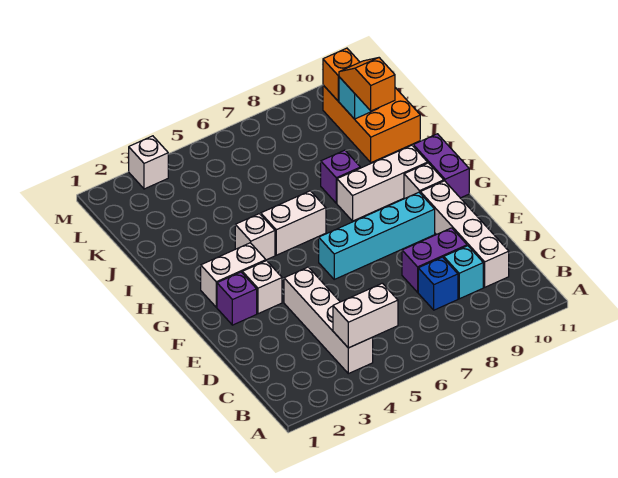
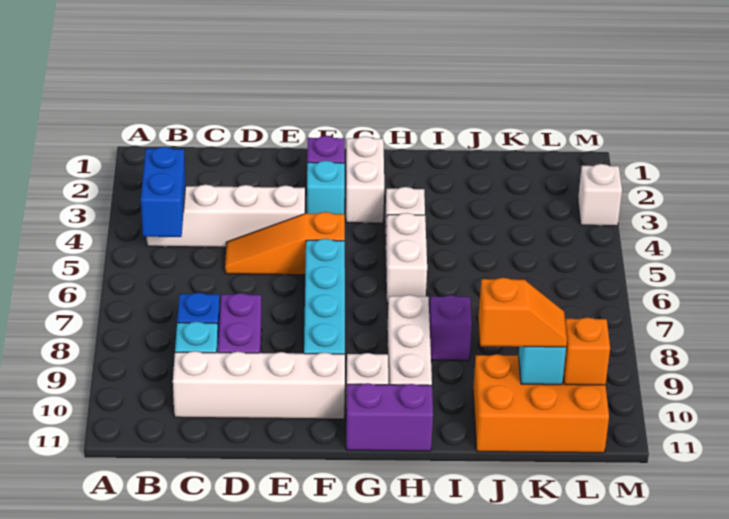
white brick B4:B5 level 2 -> blue brick B4:B5 level 2
none -> orange slope D5:F5 level 1 top F
white brick F3 level 1 -> cyan brick F3 level 1

